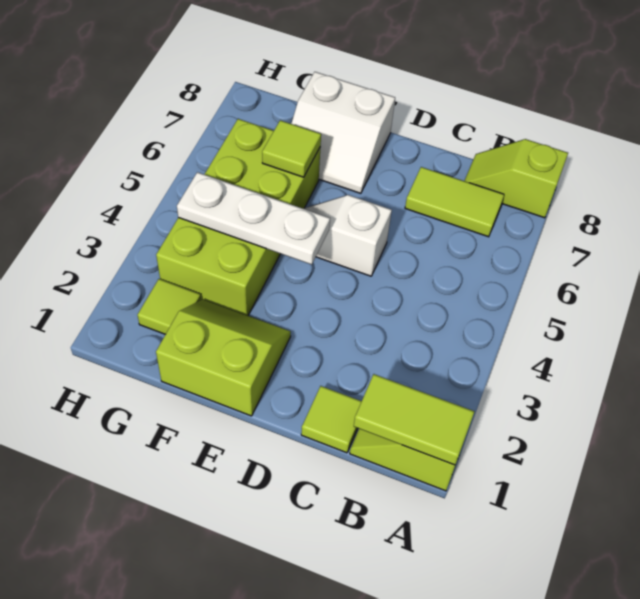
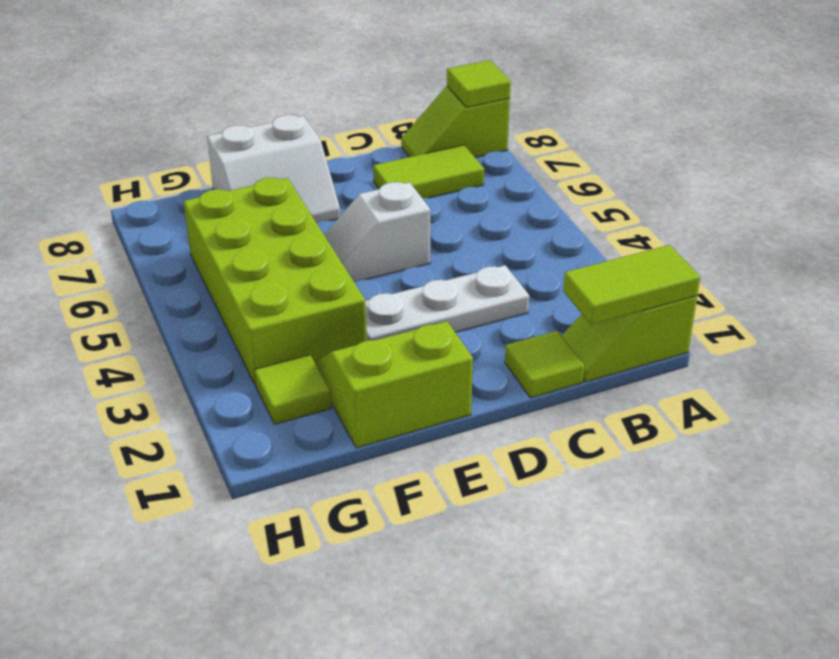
white plate E4:G4 level 2 -> white plate C3:E3 level 1
lime tile F6 level 2 -> lime tile A8 level 2

